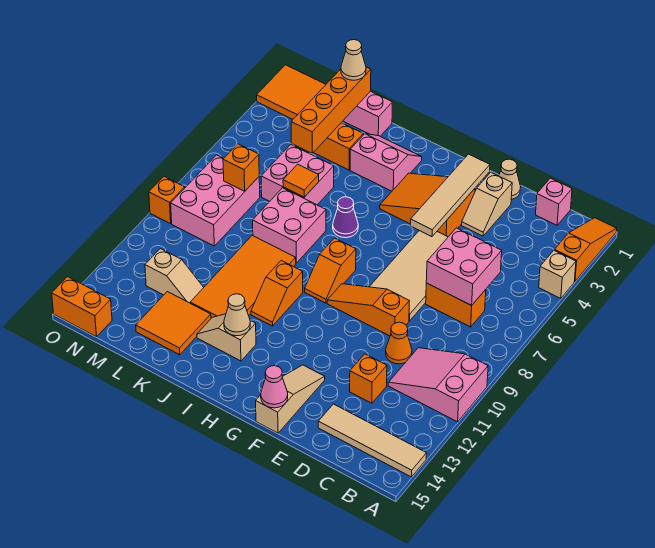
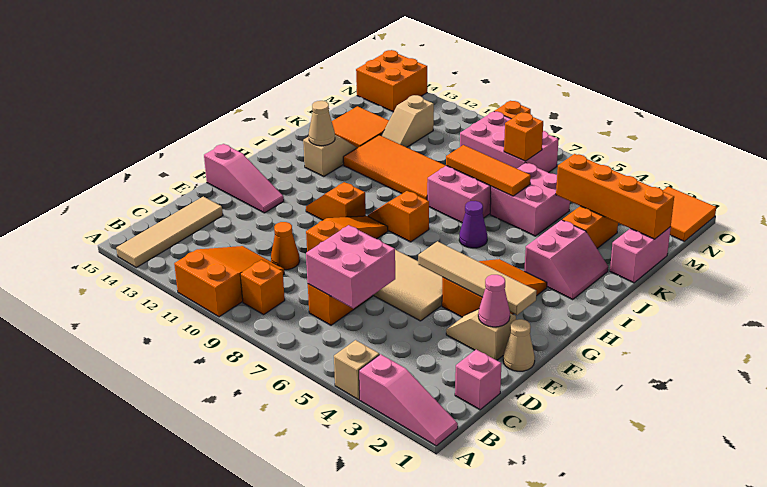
orange slope A1:A3 level 1 top 3 -> pink slope A1:A3 level 1 top 3
pink slope A10:C11 level 1 top A -> orange slope A10:C11 level 1 top A
orange brick D12 level 1 -> orange brick B9 level 1
tan slope F13:F15 level 1 top 15 -> pink slope F13:F15 level 1 top 15
pink cone F15 level 2 -> pink cone E2 level 2
orange slope I10:I11 level 1 top 10 -> orange slope G10:G11 level 1 top 10
orange tile K6 level 2 -> orange tile K6:K8 level 2
tan cone L1 level 3 -> none
orange brick N15:O15 level 1 -> orange brick N14:O15 level 1

